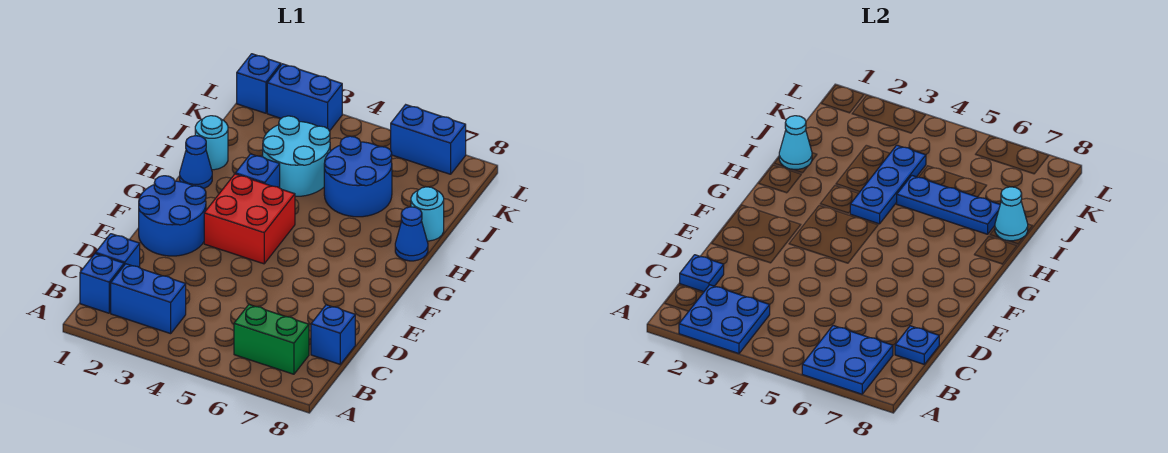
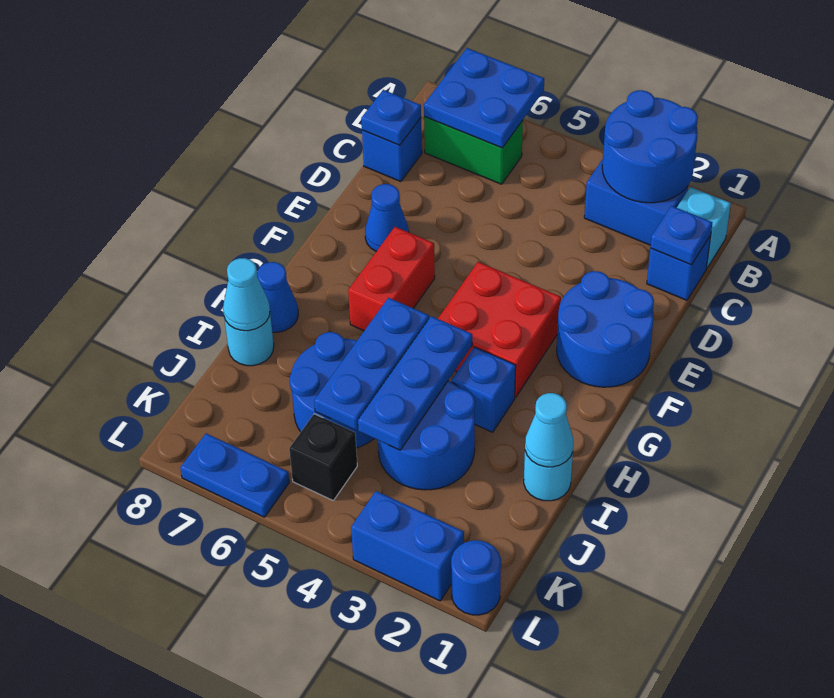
blue plate A2:B3 level 2 -> blue round brick A2:B3 level 2
blue brick B1 level 1 -> cyan brick B1 level 1
none -> red brick F6:G6 level 1
blue cone H1 level 1 -> blue cone E7 level 1
cyan round brick I3:J4 level 1 -> blue round brick I3:J4 level 1
blue plate I5:I7 level 2 -> blue plate H5:J5 level 2
none -> black brick K5 level 1
blue brick L1 level 1 -> blue round brick L1 level 1
blue brick L6:L7 level 1 -> blue plate L6:L7 level 1

